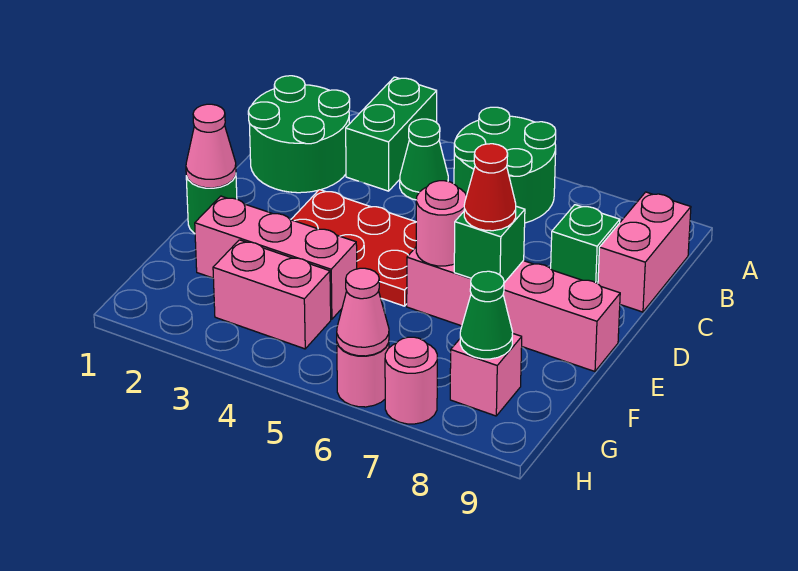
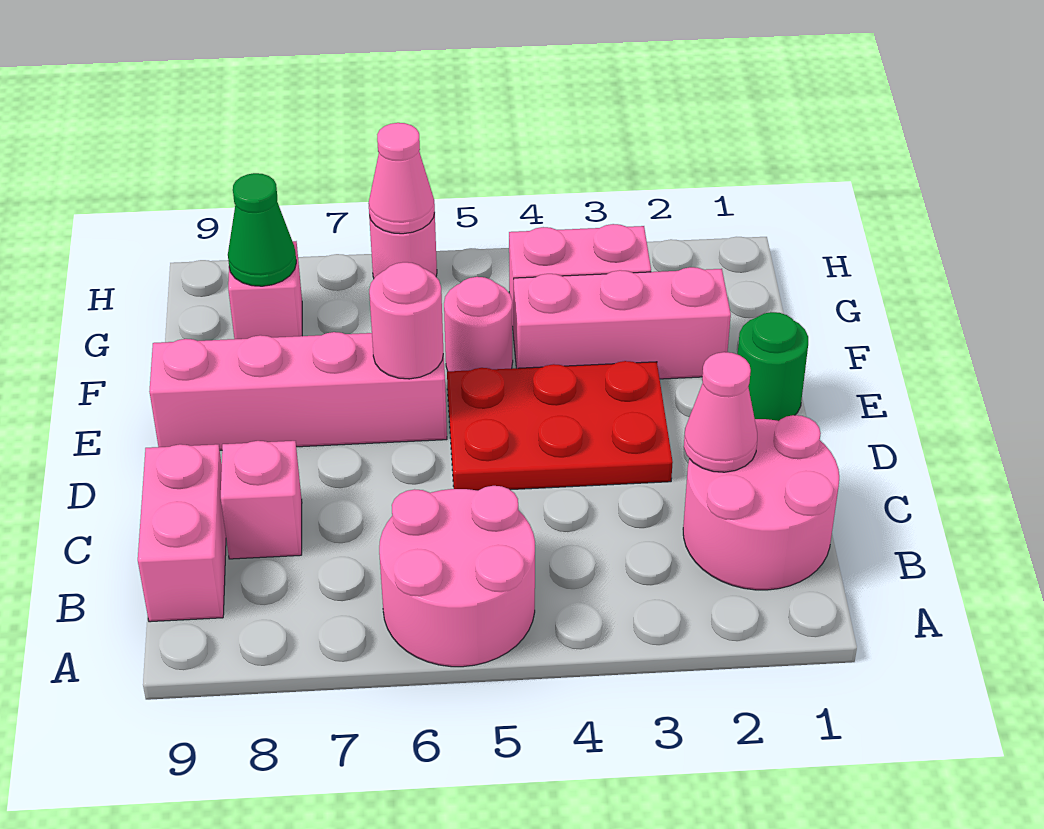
green brick A3:B3 level 1 -> none
green round brick A5:B6 level 1 -> pink round brick A5:B6 level 1
green round brick B1:C2 level 1 -> pink round brick B1:C2 level 1
green cone B4 level 1 -> none
green brick C8 level 1 -> pink brick C8 level 1
pink cone E1 level 2 -> pink cone C2 level 2
green brick E7 level 2 -> none
red cone E7 level 3 -> none
pink round brick H7 level 1 -> pink round brick F5 level 1

